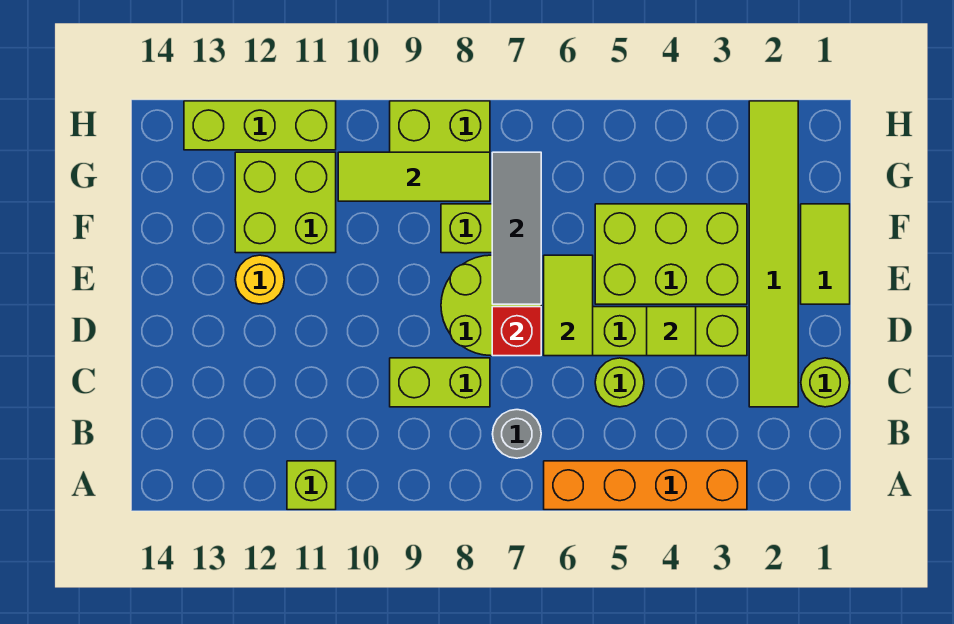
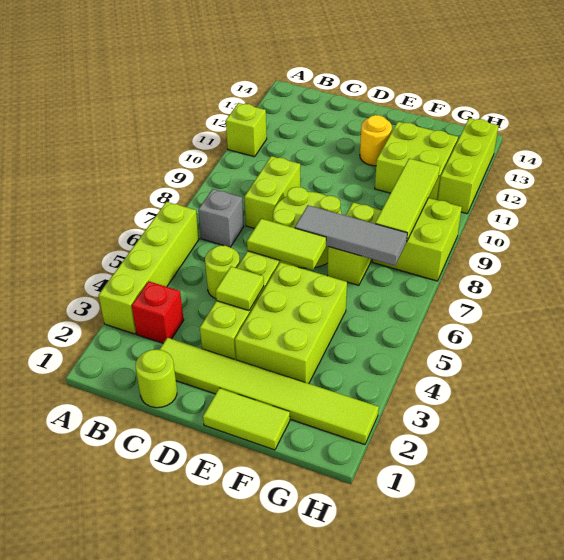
orange brick A3:A6 level 1 -> lime brick A3:A6 level 1
grey round brick B7 level 1 -> grey brick B7 level 1
red brick D7 level 2 -> red brick B3 level 1

